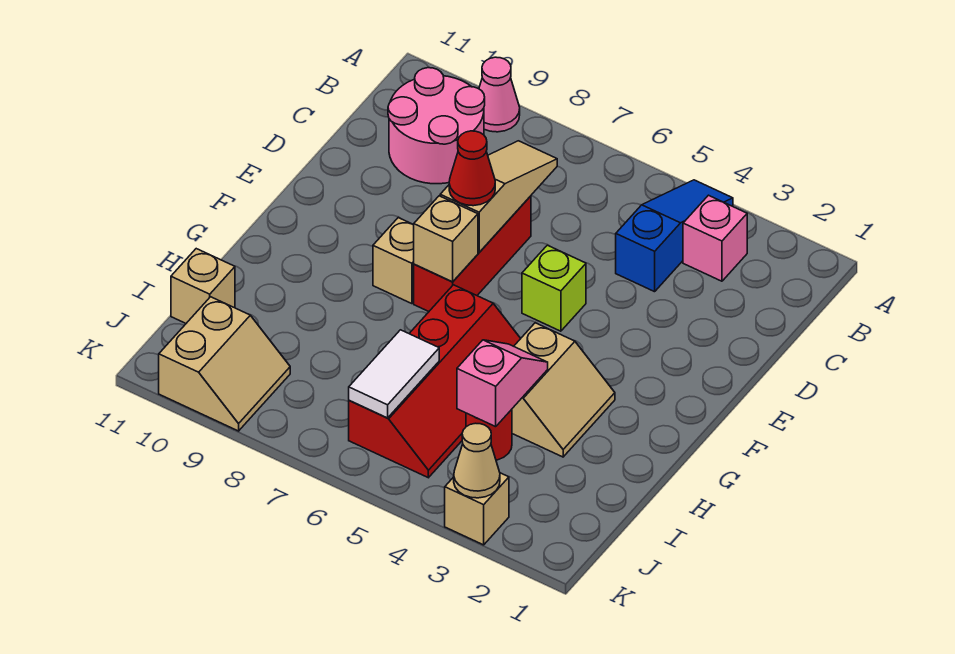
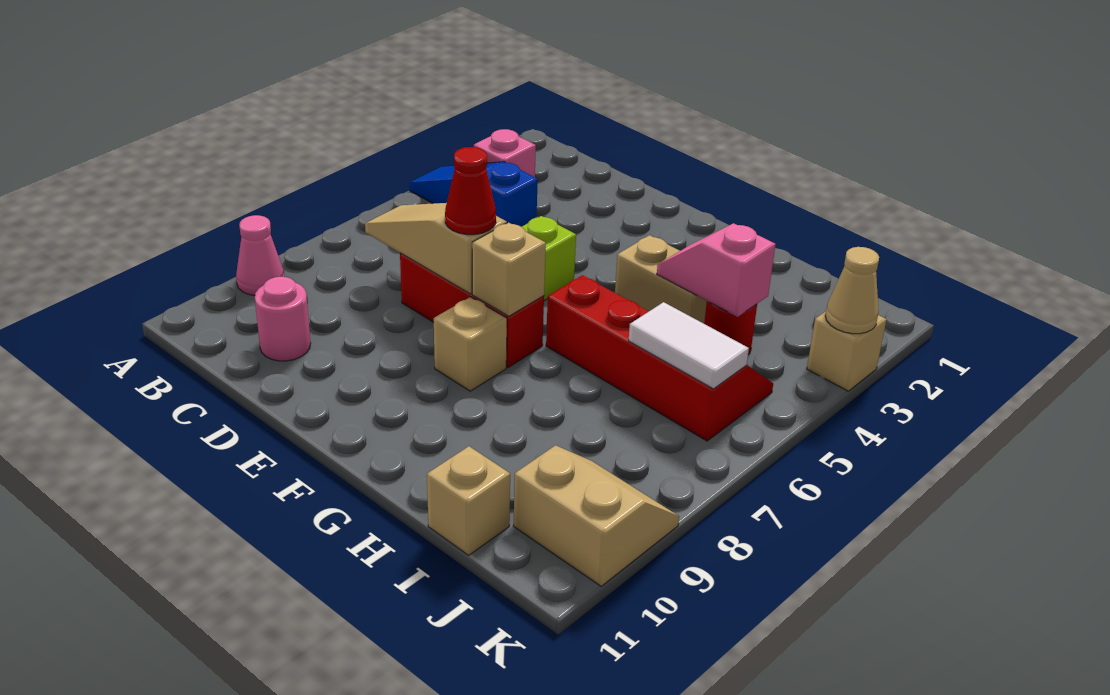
pink round brick B9:C10 level 1 -> pink round brick C10 level 1

